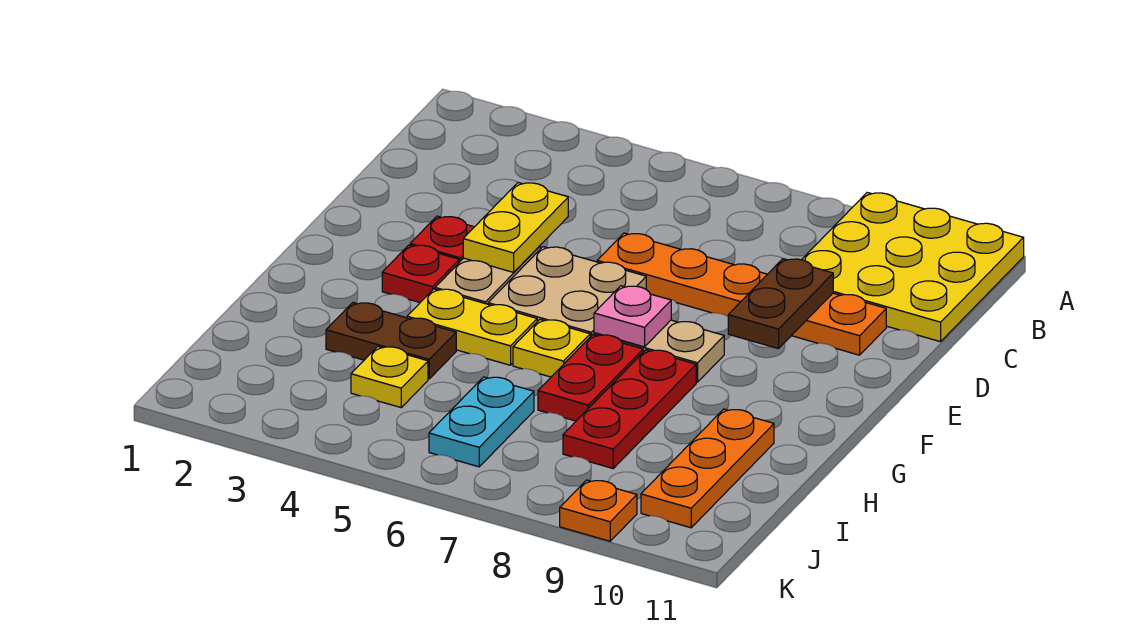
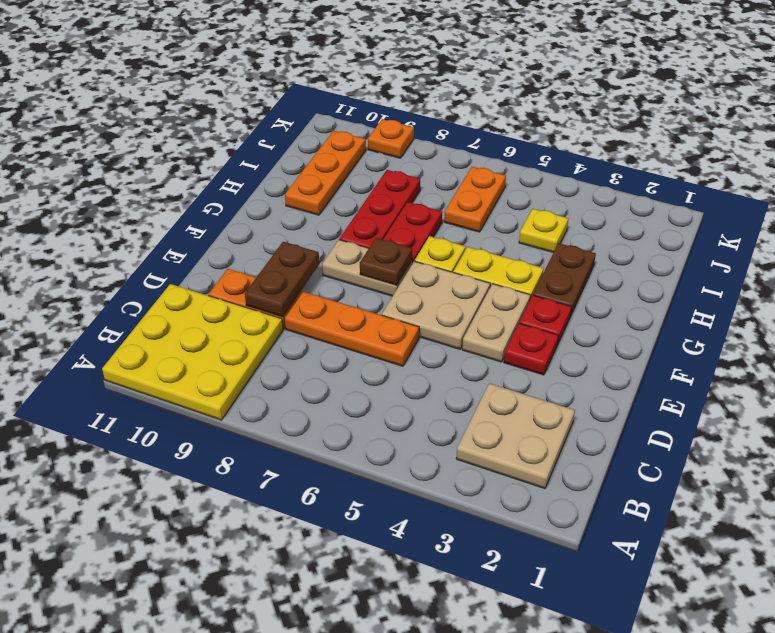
none -> tan plate B2:C3 level 1
yellow plate D4:E4 level 2 -> none
pink plate F7 level 2 -> brown plate F7 level 2
brown plate H3:H4 level 1 -> brown plate G3:H3 level 1
cyan plate I6:J6 level 1 -> orange plate I6:J6 level 1

